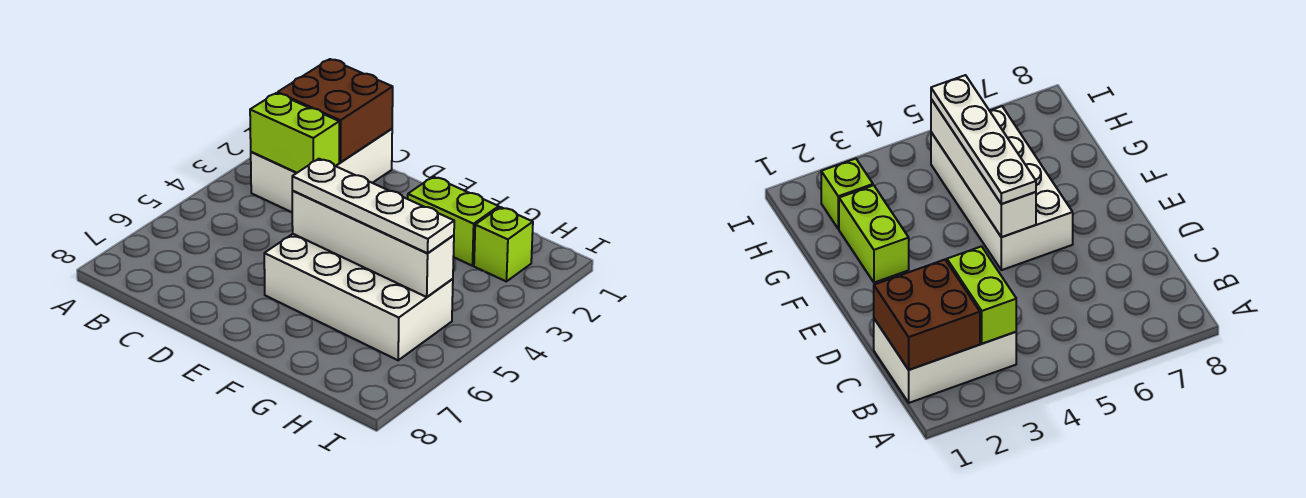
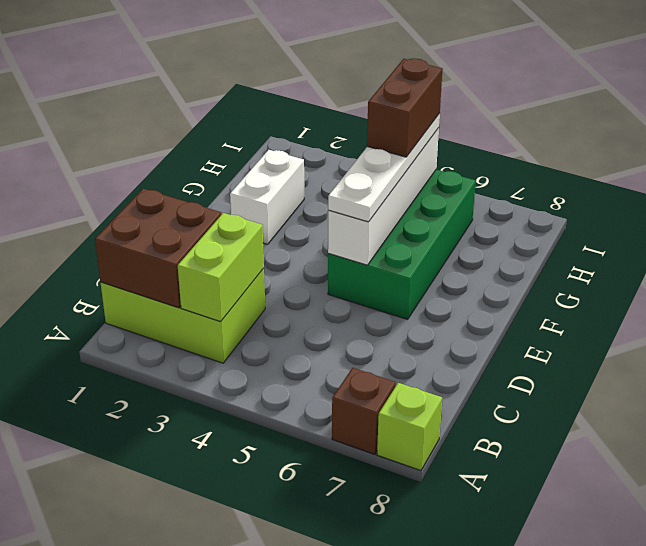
none -> brown brick A7 level 1
white brick B1:C3 level 1 -> lime brick B1:C3 level 1
white brick E5:H6 level 1 -> green brick E5:H6 level 1
lime brick F2:G2 level 1 -> white brick F2:G2 level 1
none -> brown brick G5:H5 level 4
lime brick H2 level 1 -> lime brick A8 level 1

